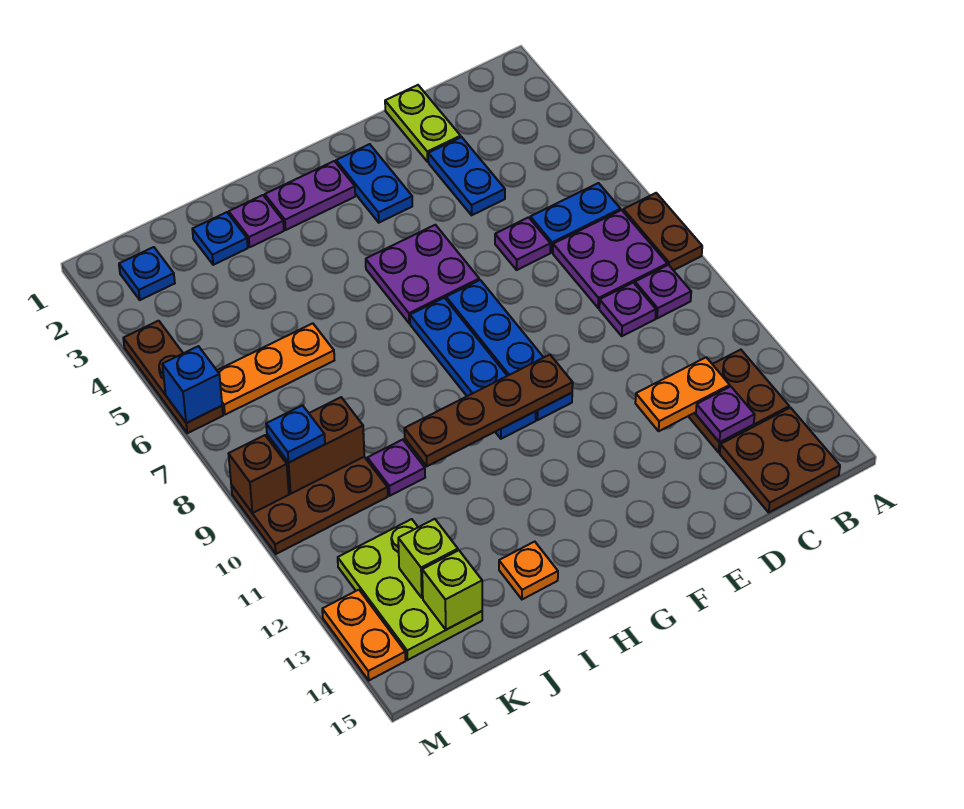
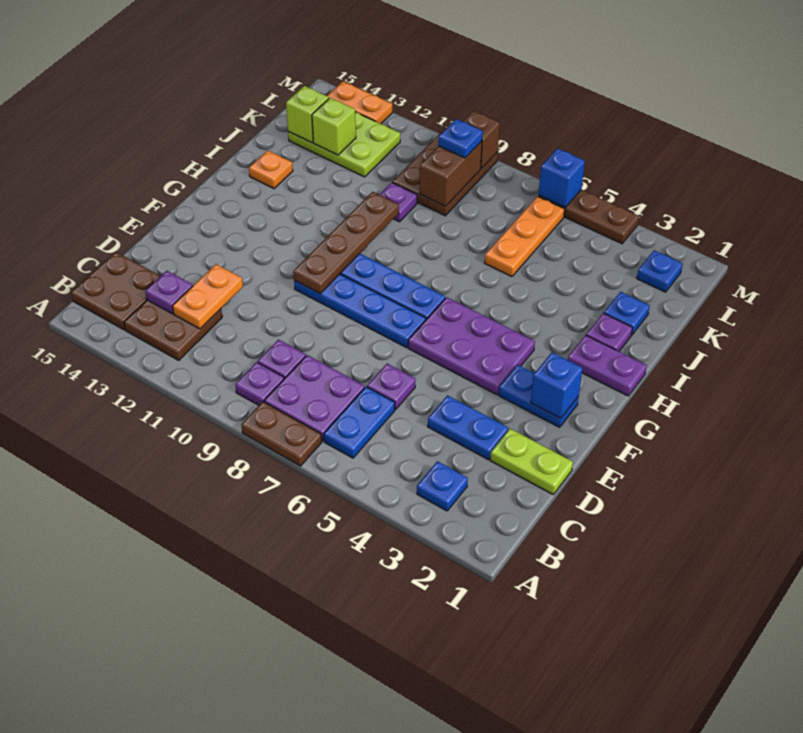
none -> blue plate B3 level 1
none -> blue brick F2 level 2
purple plate F5:G6 level 1 -> purple plate F4:G6 level 1
purple plate G2:H2 level 1 -> purple plate H1:H2 level 1

